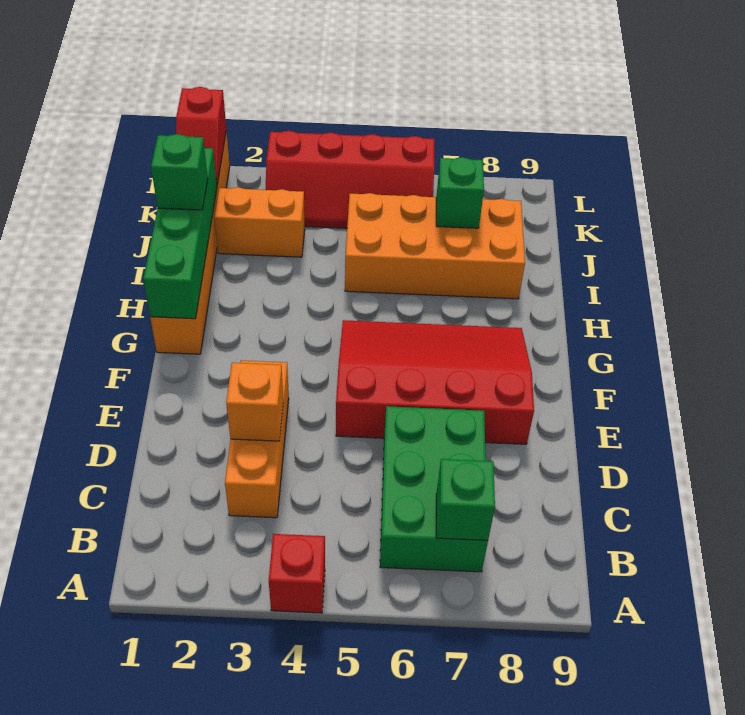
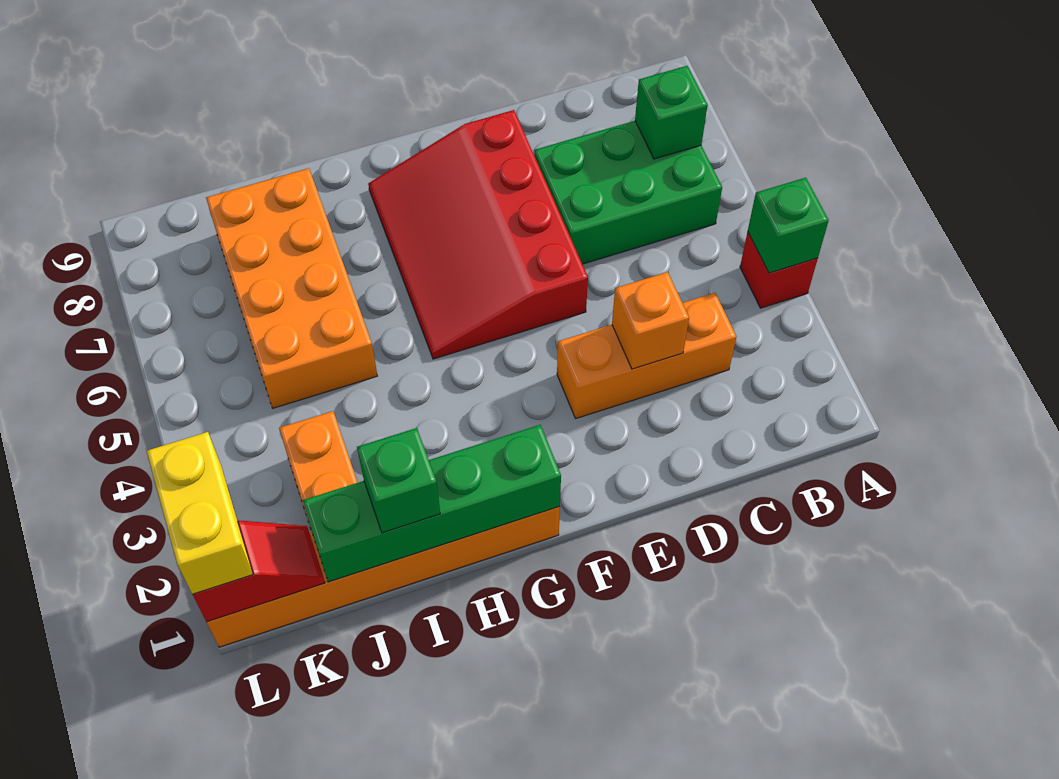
green brick J7 level 2 -> green brick A4 level 2
red slope K3:L6 level 1 top L -> none
none -> yellow brick L1:L2 level 3

